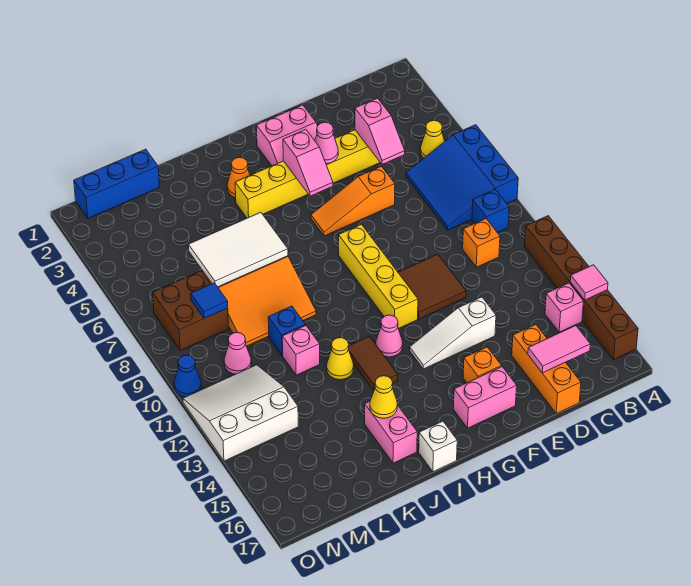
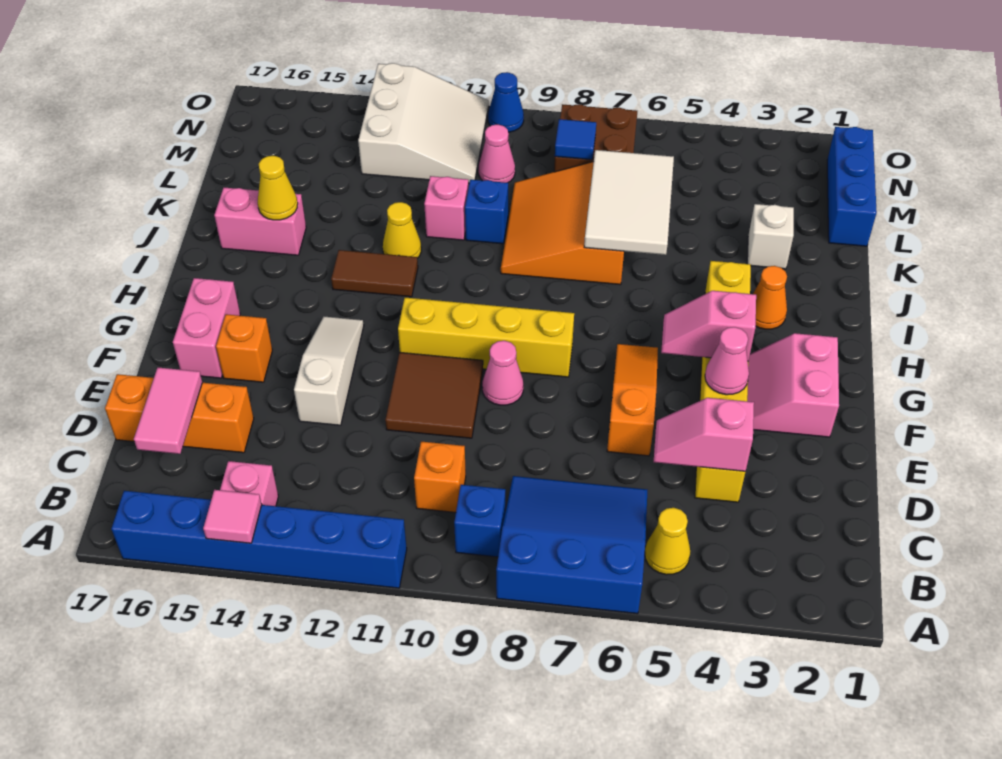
brown brick A11:A16 level 1 -> blue brick A11:A16 level 1
pink cone H12 level 1 -> pink cone F9 level 1
white brick I17 level 1 -> white brick K3 level 1

